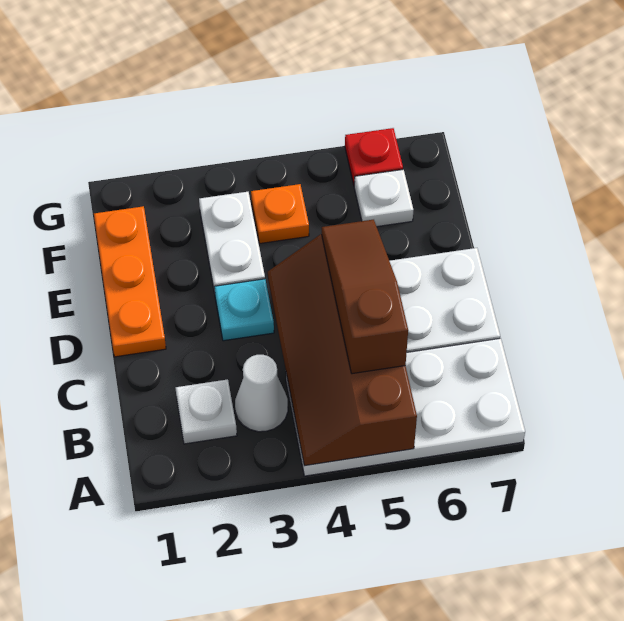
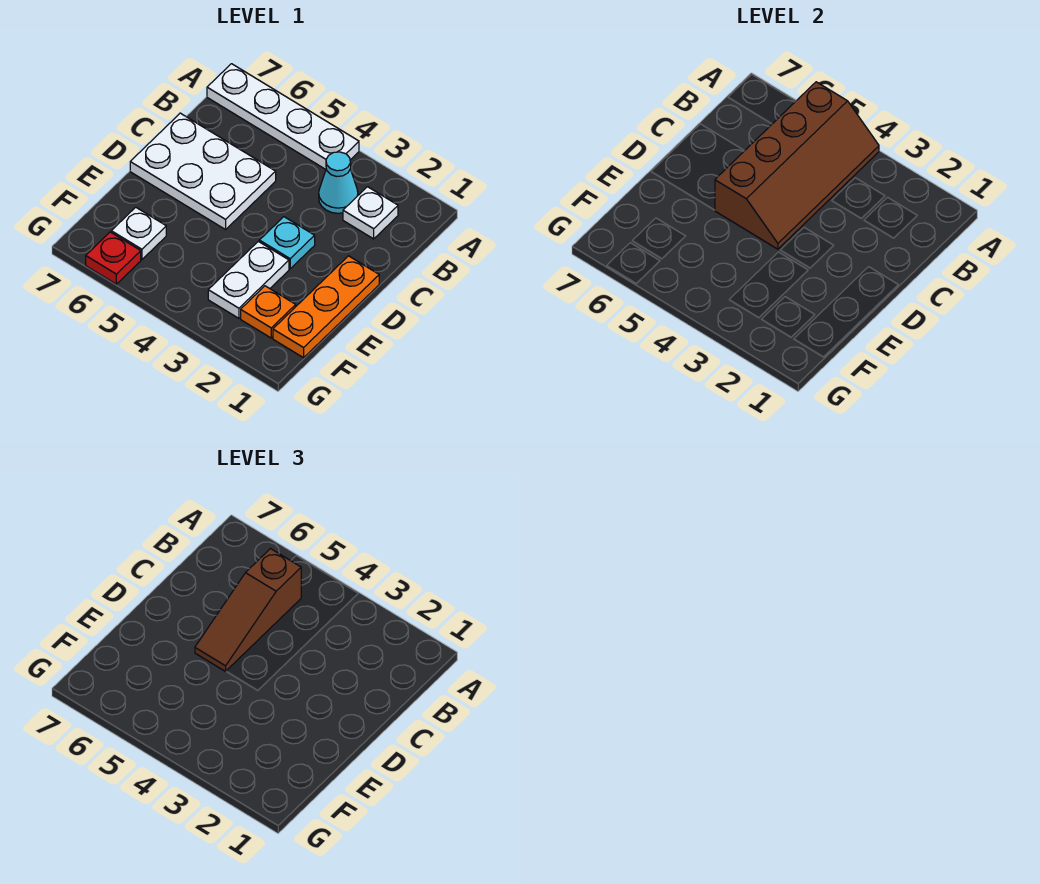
white plate A4:B7 level 1 -> white plate A4:A7 level 1
white cone B3 level 1 -> cyan cone B3 level 1
orange plate F4 level 1 -> orange plate F2 level 1

